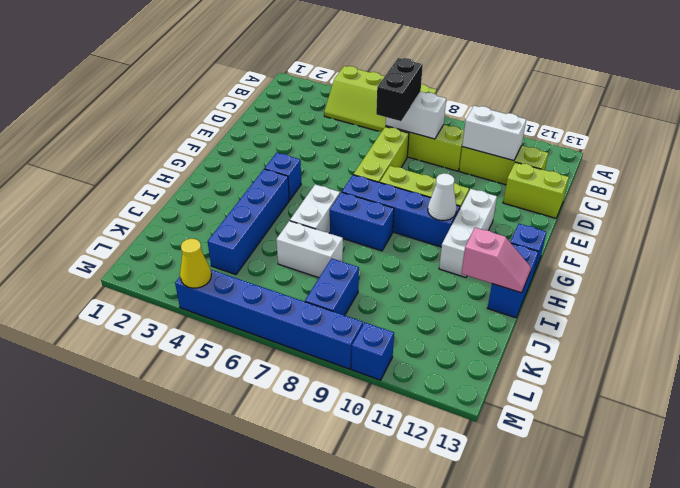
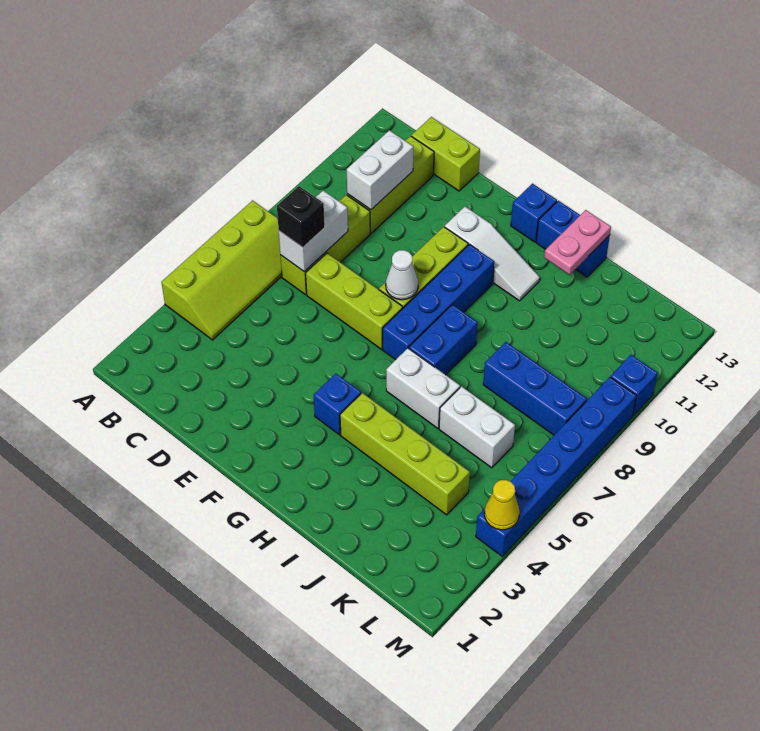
black brick C7:D7 level 3 -> black brick C7 level 3
lime brick D12:D13 level 1 -> lime brick C13:D13 level 1
white brick F11:H11 level 1 -> white slope F11:H11 level 1 top F
white cone G10 level 2 -> white cone F8 level 2
blue brick H4:K4 level 1 -> lime brick H4:K4 level 1
pink slope I12:I13 level 2 top 12 -> pink plate I12:I13 level 2
white brick J6:J7 level 1 -> white brick J6:K6 level 1
blue brick K8:L8 level 1 -> blue brick J8:L8 level 1

